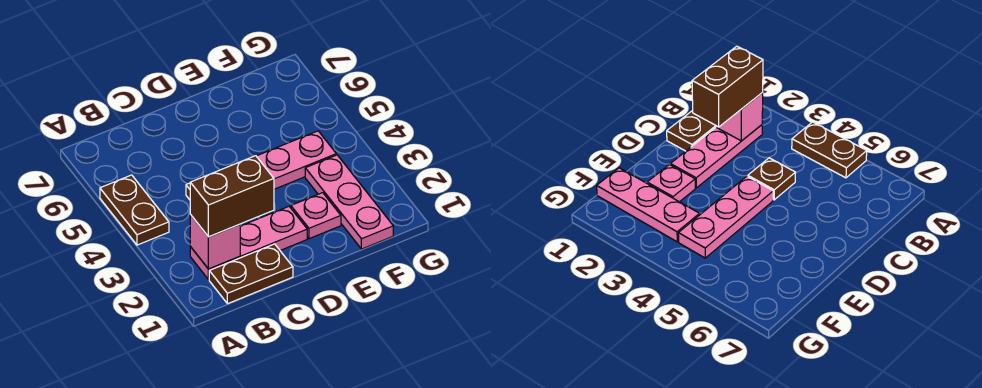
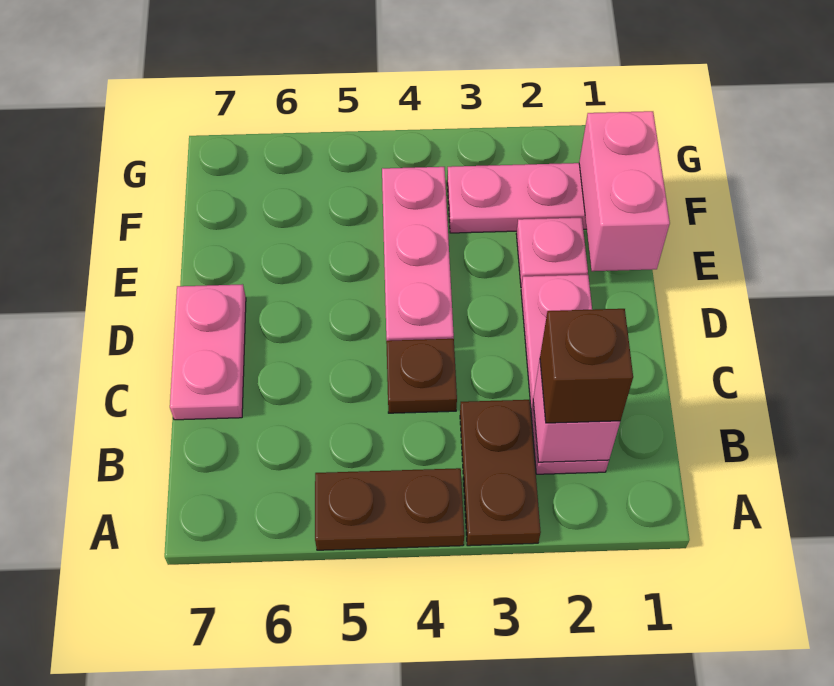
brown plate B1:C1 level 1 -> brown plate A3:B3 level 1
brown brick B2:C2 level 3 -> brown brick B2 level 3
none -> pink plate C7:D7 level 1
none -> pink brick E1:F1 level 2

